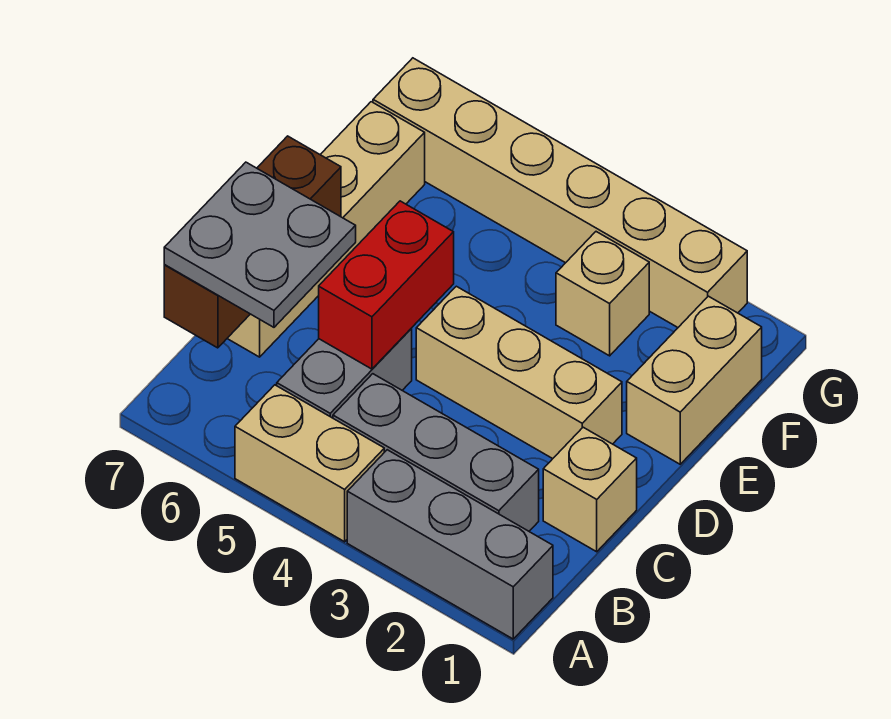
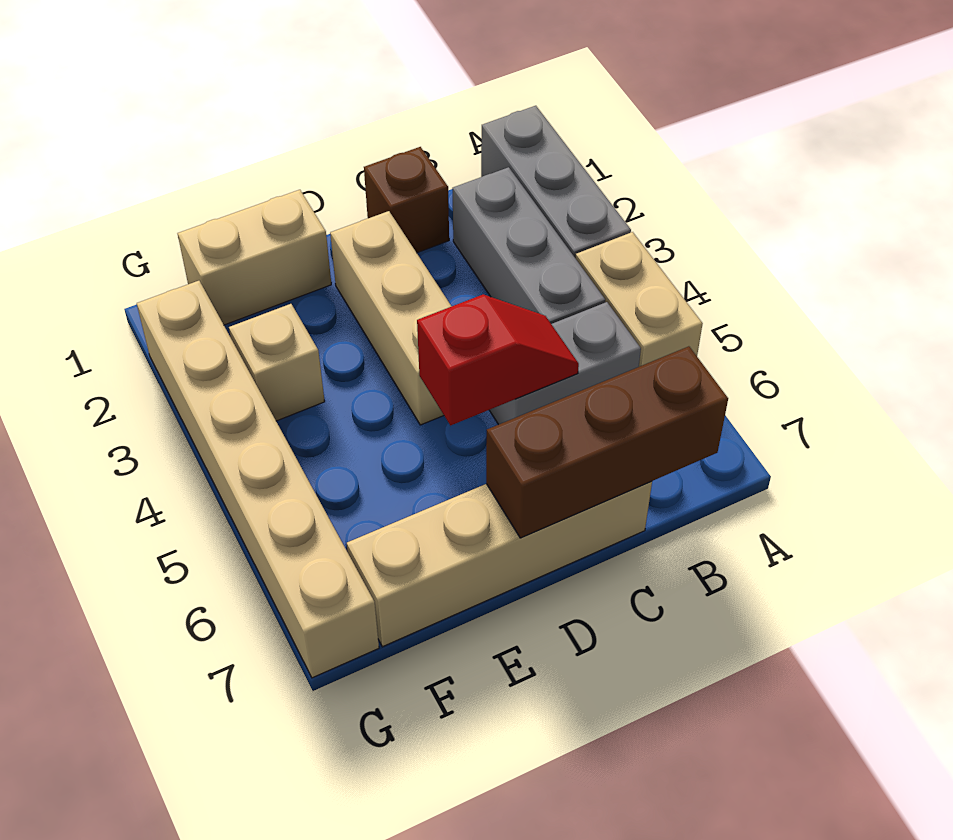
grey plate B6:C7 level 3 -> none
tan brick C1 level 1 -> brown brick C1 level 1
red brick C5:D5 level 2 -> red slope C5:D5 level 2 top D

